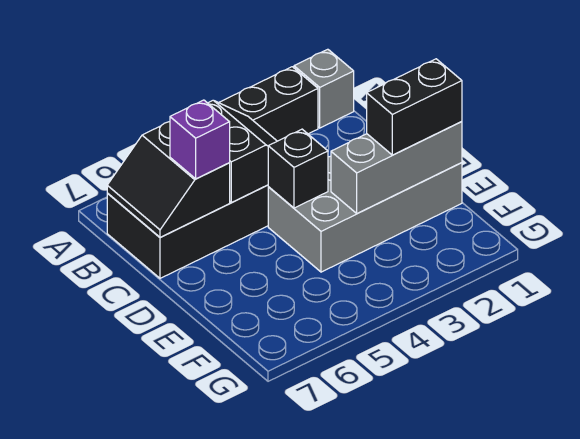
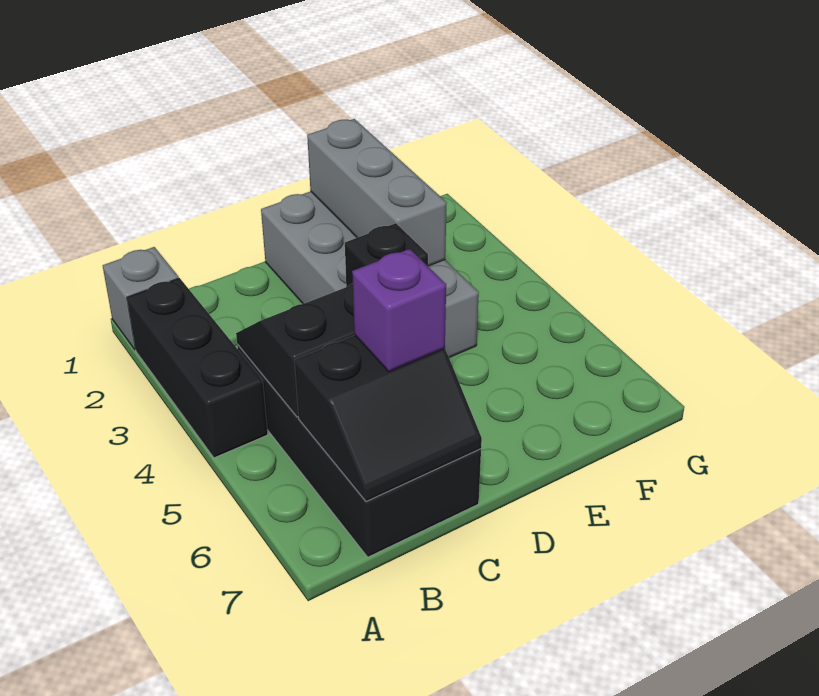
black brick E1:E2 level 3 -> none

